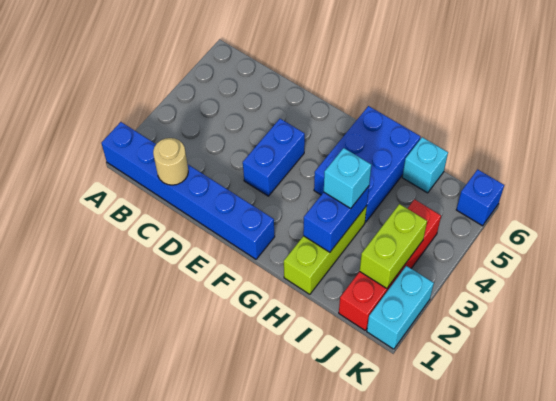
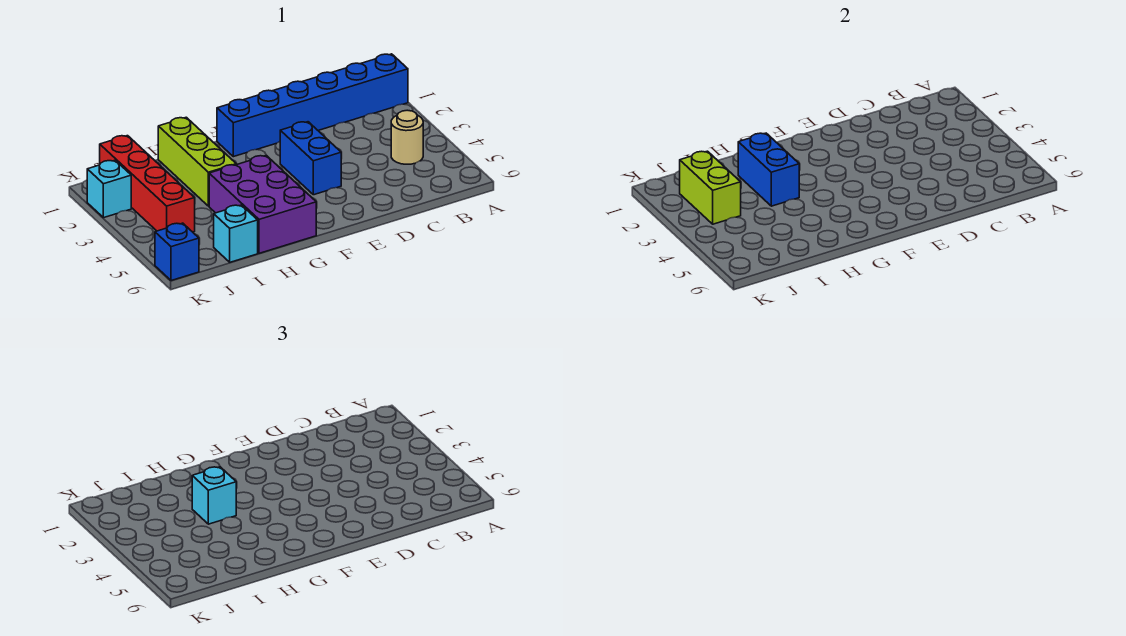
tan round brick C1 level 2 -> tan round brick B4 level 1
blue brick G4:H6 level 1 -> purple brick G4:H6 level 1
cyan brick K1:K2 level 1 -> cyan brick K2 level 1

